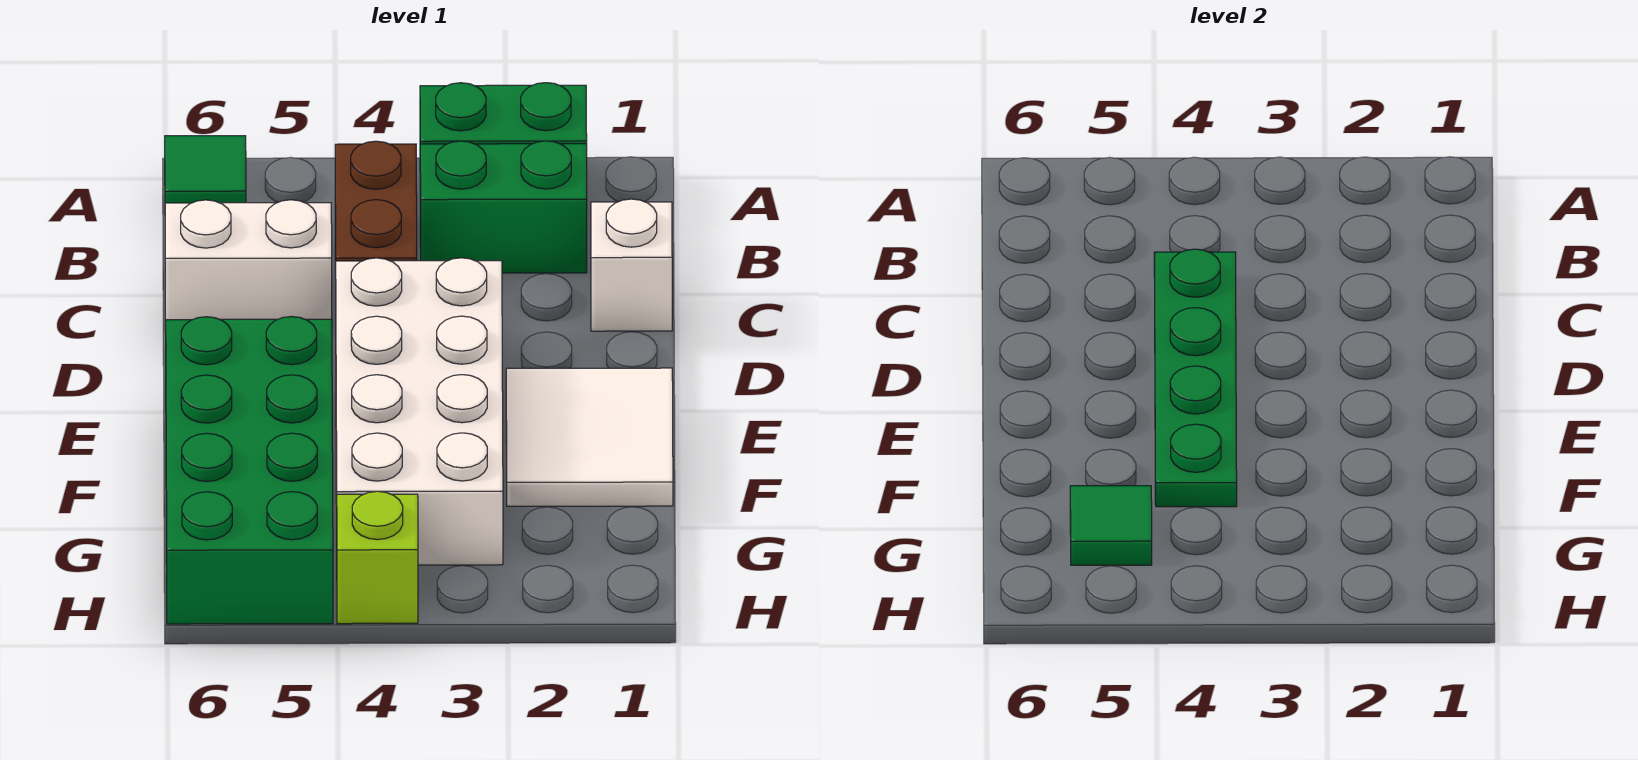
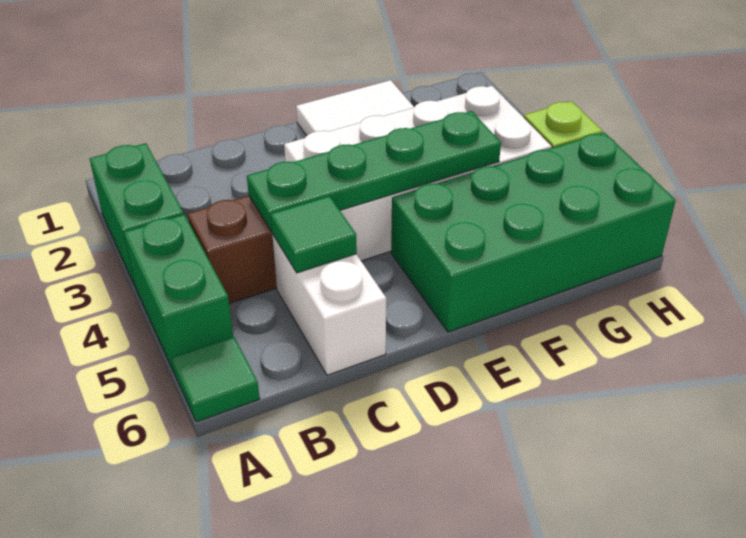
green brick B2:B3 level 1 -> green brick A4:A5 level 1
white brick C1 level 1 -> none
green tile G5 level 2 -> green tile C5 level 2

